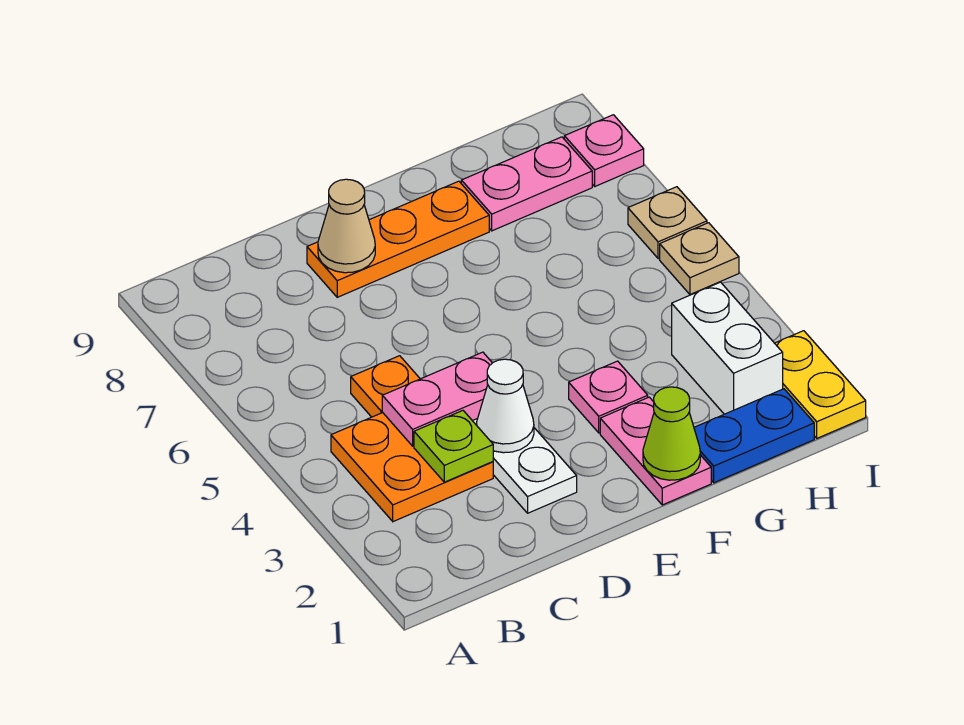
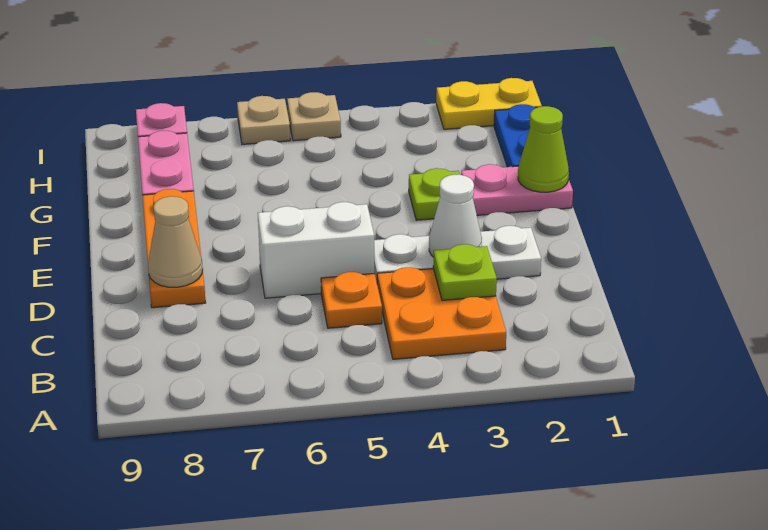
pink plate C4:D4 level 2 -> none
pink plate F3 level 1 -> lime plate F3 level 1
white brick H2:H3 level 1 -> white brick D5:D6 level 1

